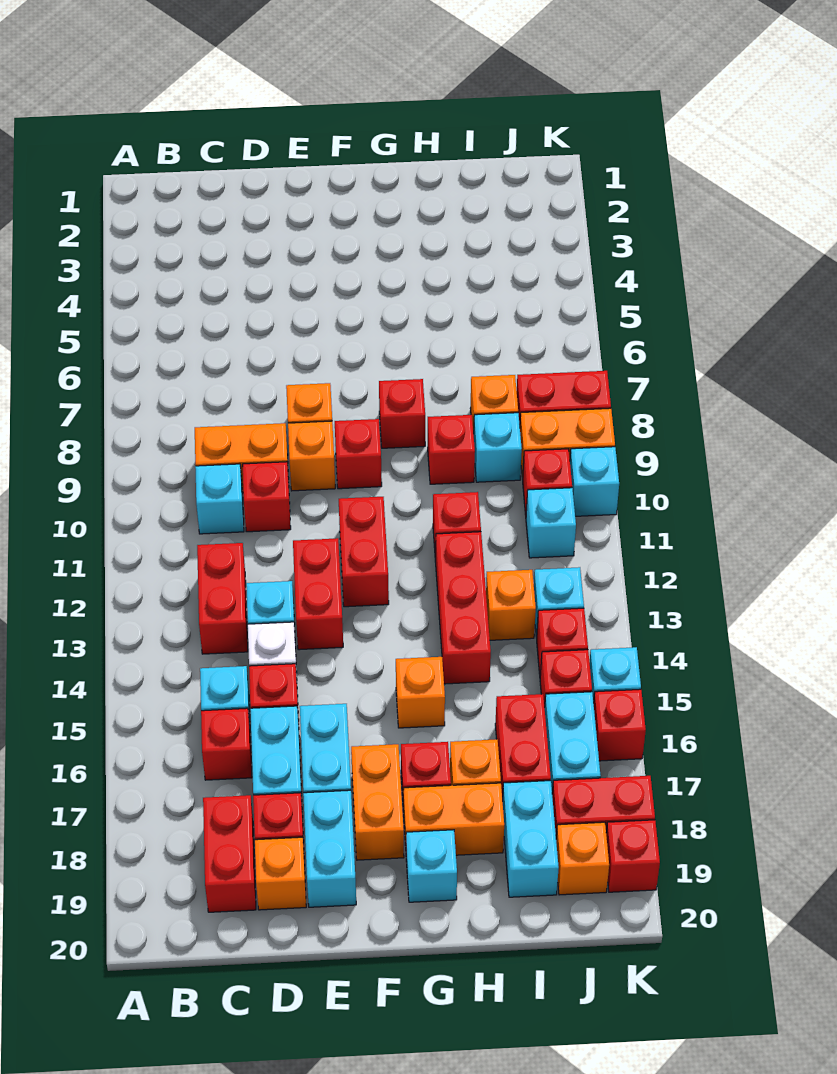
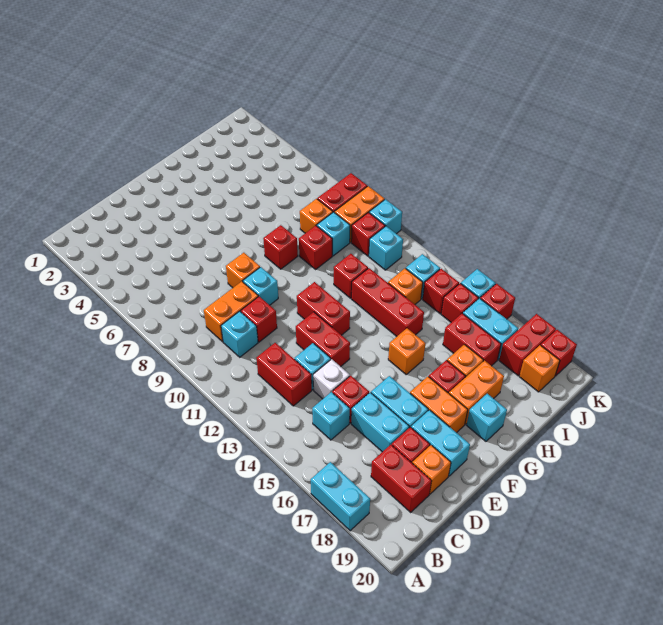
red brick C16 level 1 -> none
orange brick E9 level 1 -> cyan brick E9 level 1
red brick F9 level 1 -> none
cyan brick I18:I19 level 1 -> cyan brick A17:A18 level 1

